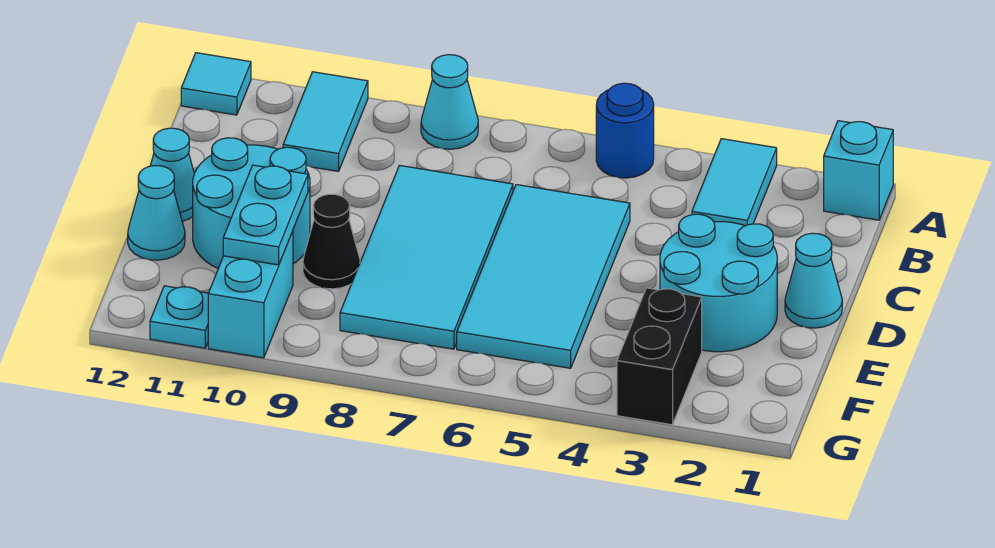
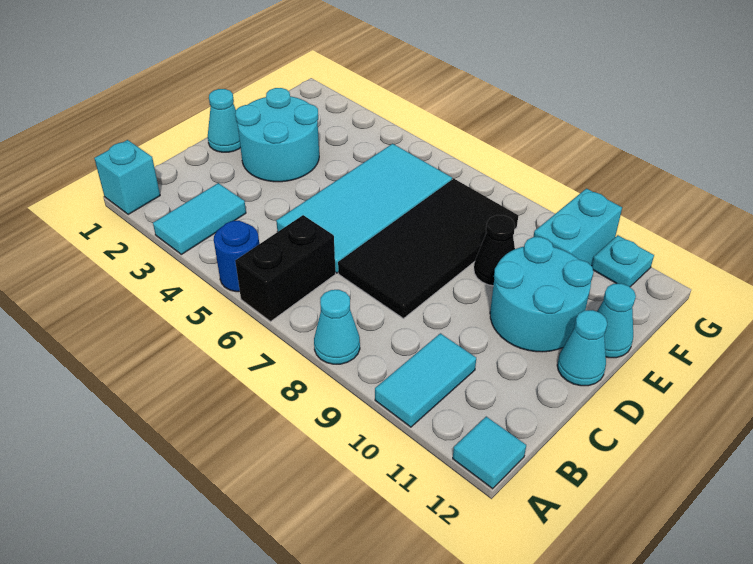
cyan tile C7:F8 level 1 -> black tile C7:F8 level 1
cyan plate E10:F10 level 2 -> none
black brick F3:G3 level 1 -> black brick A6:B6 level 1

